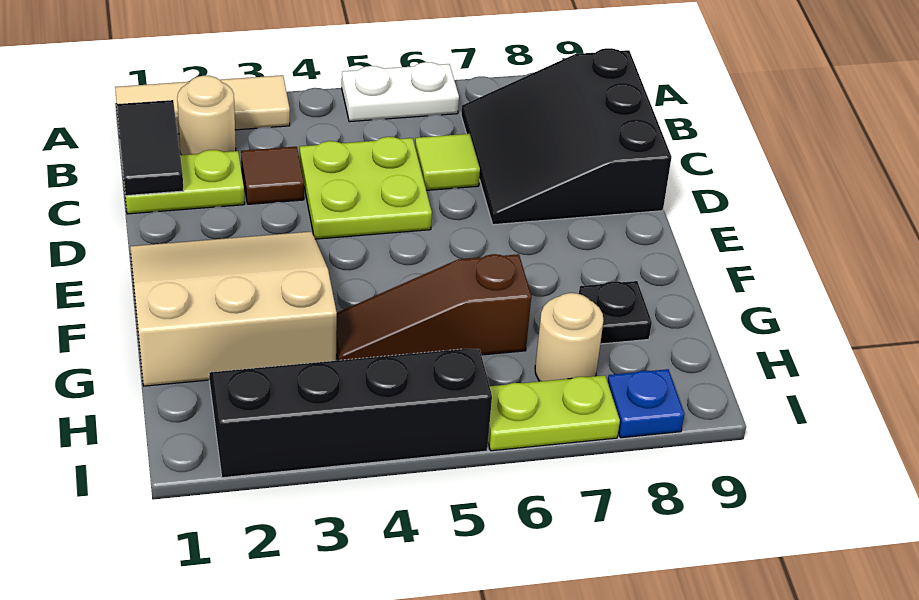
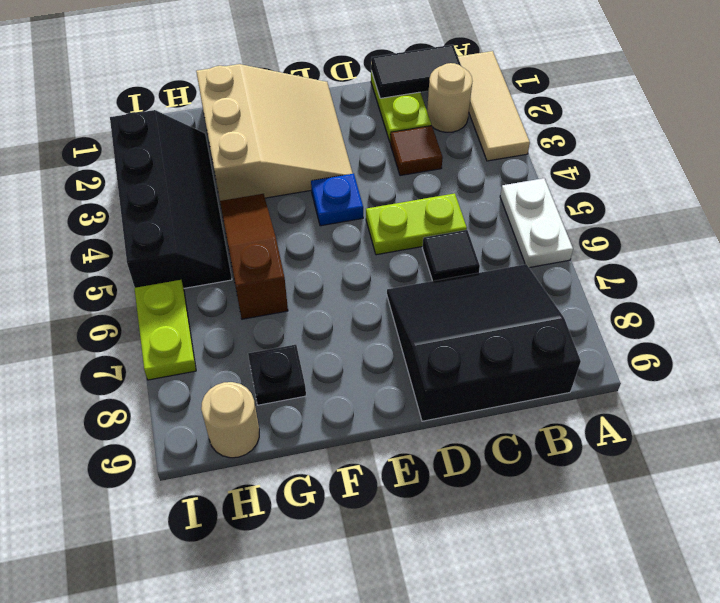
lime plate C4:D5 level 1 -> lime plate C5:D5 level 1
lime tile C6 level 1 -> black tile C6 level 1
tan round brick H7 level 1 -> tan round brick H9 level 1
blue plate I8 level 1 -> blue plate E4 level 1

